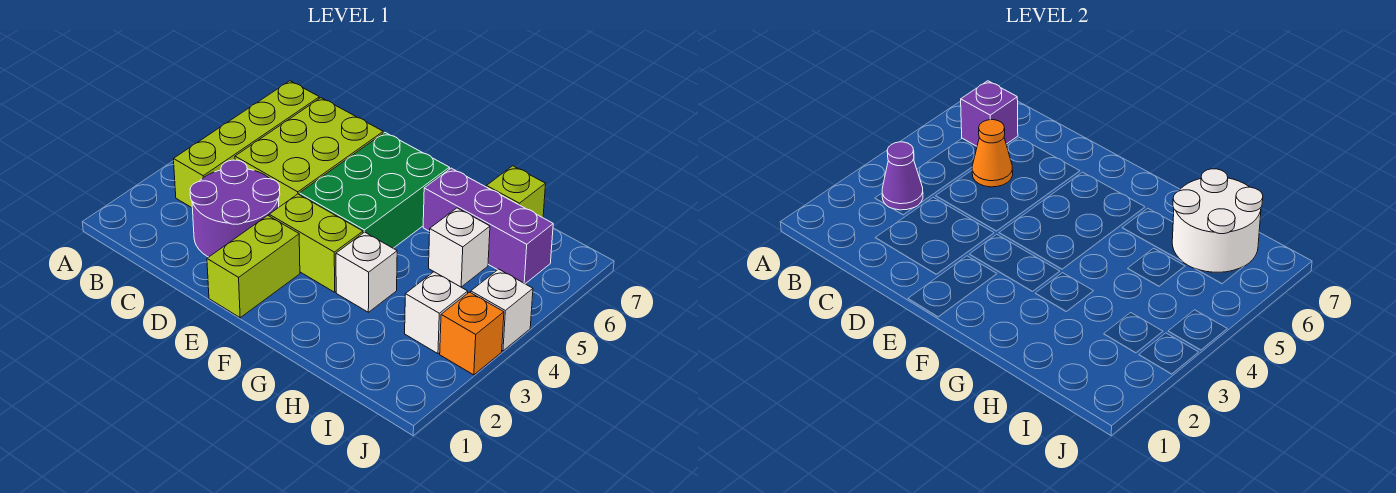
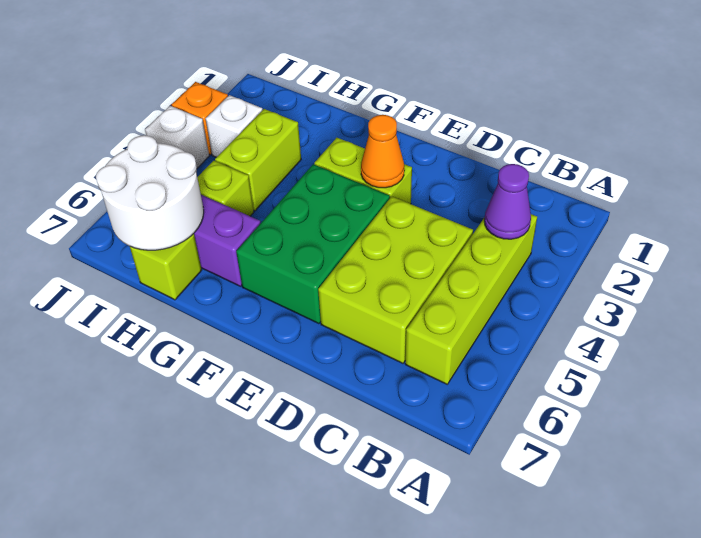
purple brick B6 level 2 -> none
purple round brick C2:D3 level 1 -> none
orange cone C5 level 2 -> orange cone E3 level 2
lime brick E1:E2 level 1 -> lime brick H3:H4 level 1
white brick G3 level 1 -> none
white brick H5 level 1 -> lime brick H5 level 1

